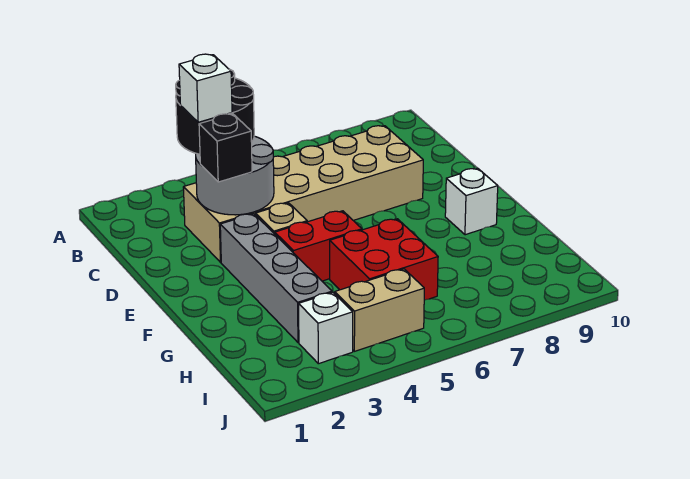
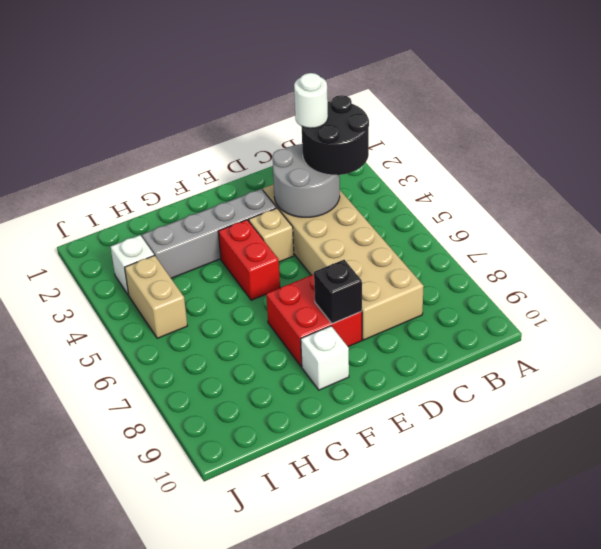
white brick C3 level 4 -> white round brick C3 level 4
black brick D3 level 3 -> black brick E8 level 2
red brick G5:H6 level 1 -> red brick E7:F8 level 1

